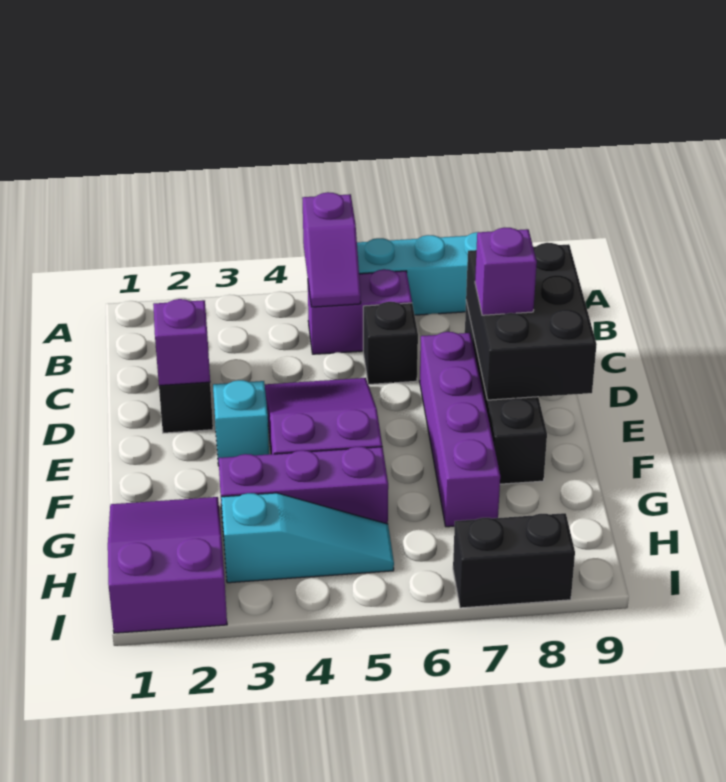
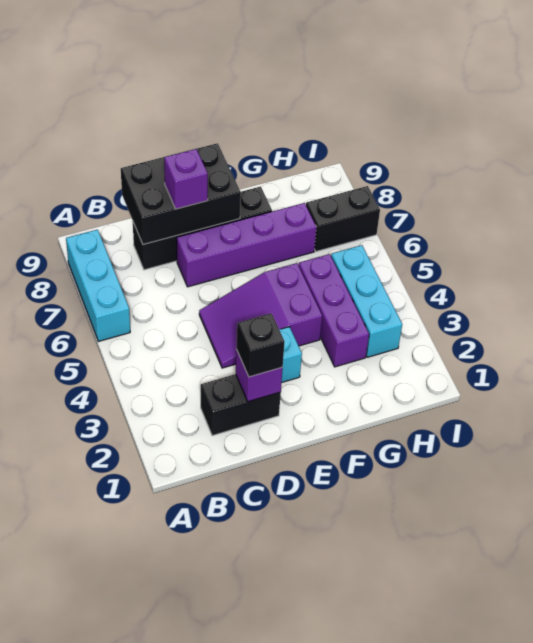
purple slope A5:B5 level 2 top A -> none
purple brick B5:B6 level 1 -> none
black brick C6 level 1 -> black brick D2 level 3
purple slope G1:I2 level 1 top I -> none
cyan slope H3:H5 level 1 top 3 -> cyan brick H3:H5 level 1
black brick I7:I8 level 1 -> black brick H7:I7 level 1

